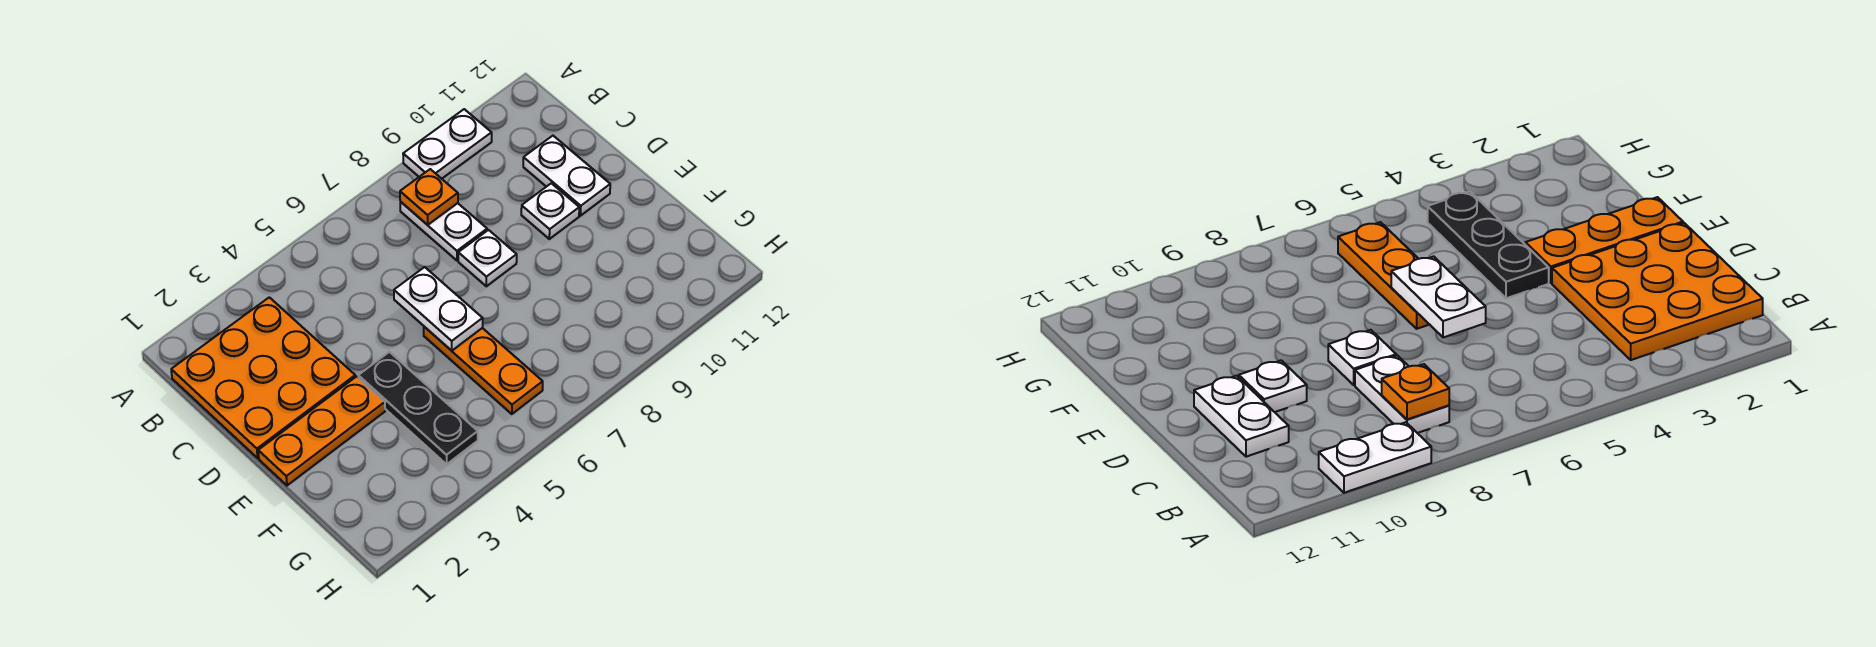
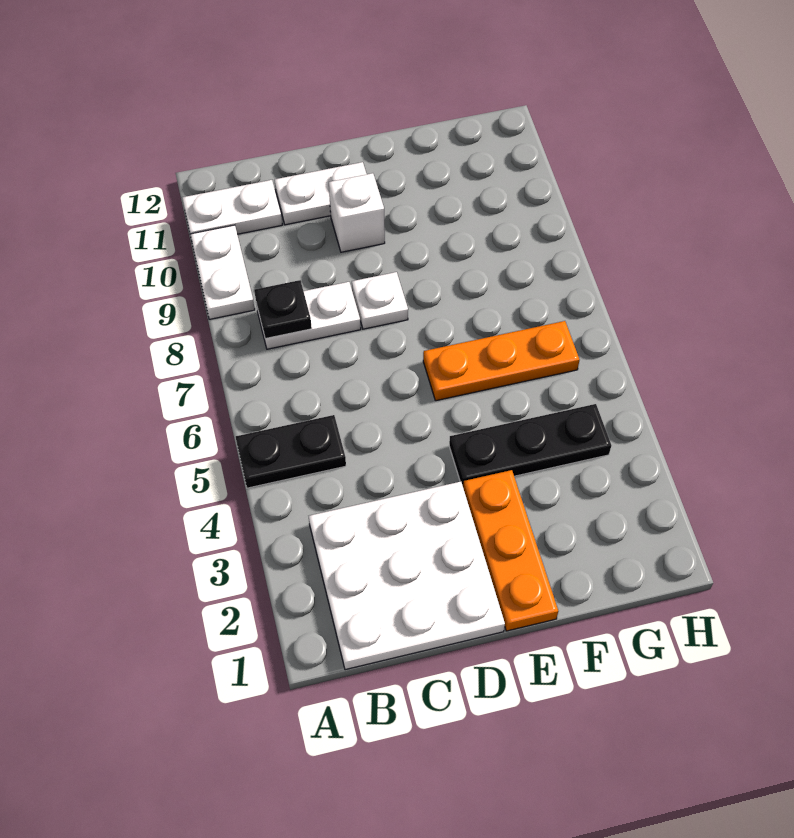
none -> black plate A5:B5 level 1
orange plate B1:D3 level 1 -> white plate B1:D3 level 1
orange plate B8 level 2 -> black plate B8 level 2
white plate D6:E6 level 2 -> white plate A11:B11 level 1
white plate D10 level 1 -> white brick D10 level 1

